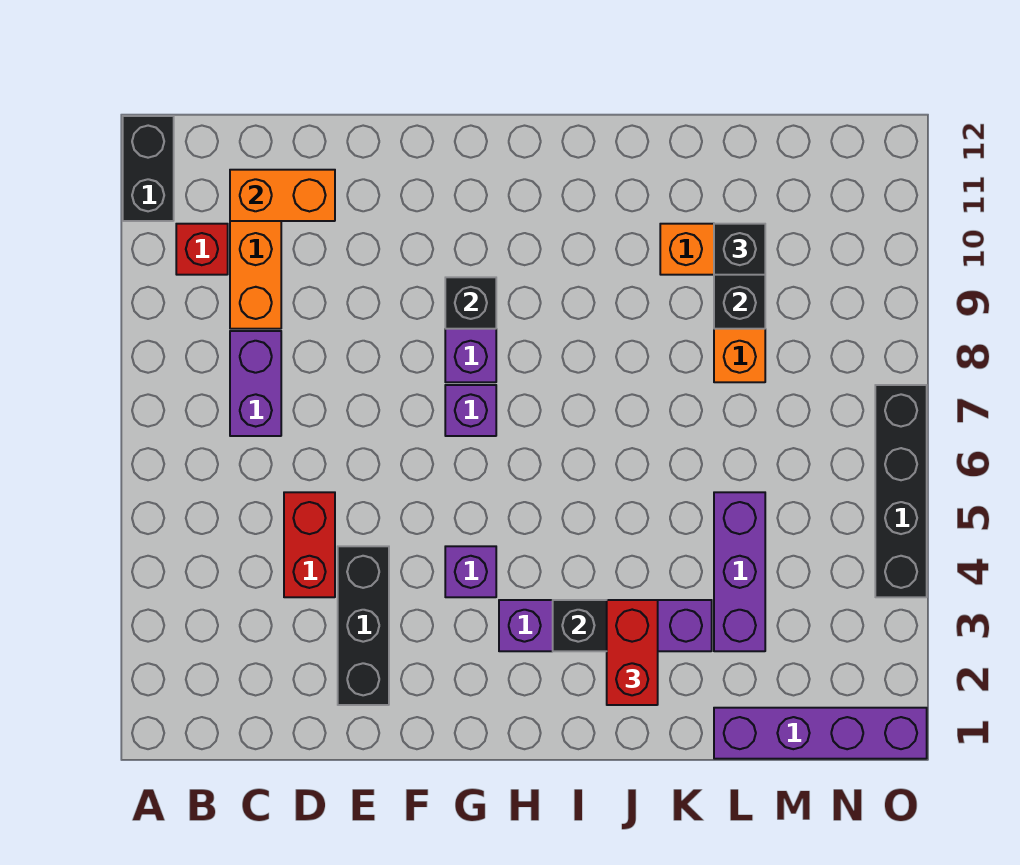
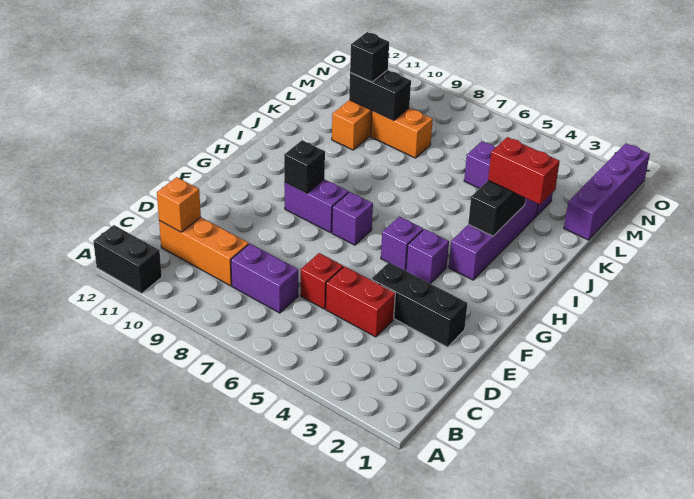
red brick B10 level 1 -> red brick D6 level 1
orange brick C11:D11 level 2 -> orange brick C11 level 2
none -> purple brick G5 level 1
black brick O4:O7 level 1 -> none

